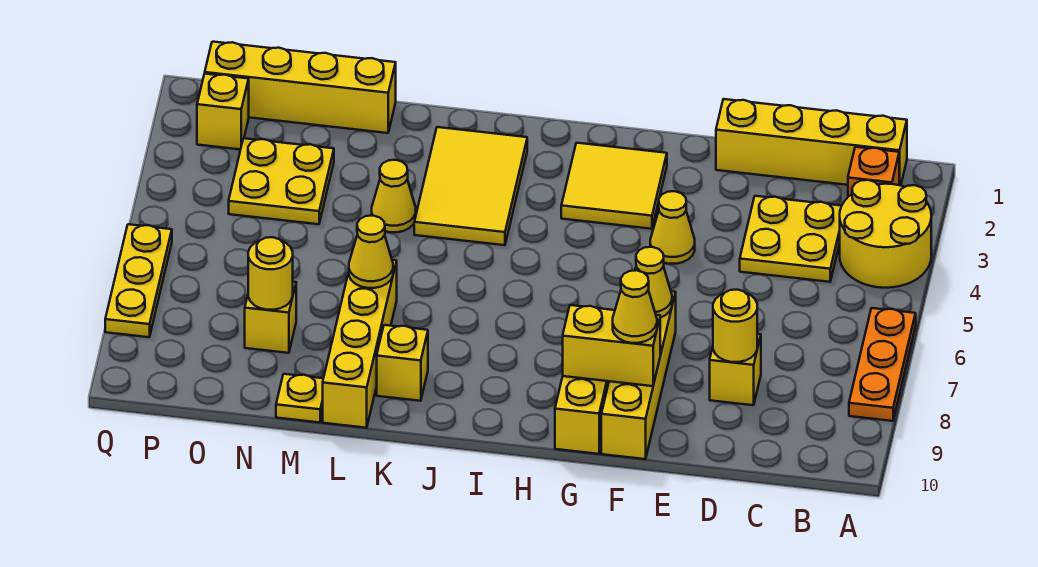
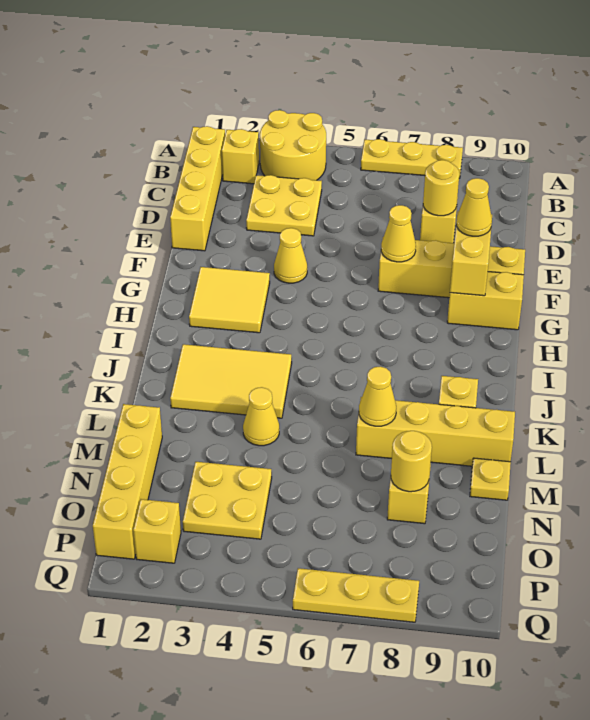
orange plate A6:A8 level 1 -> yellow plate A6:A8 level 1
orange brick B2 level 1 -> yellow brick B2 level 1

